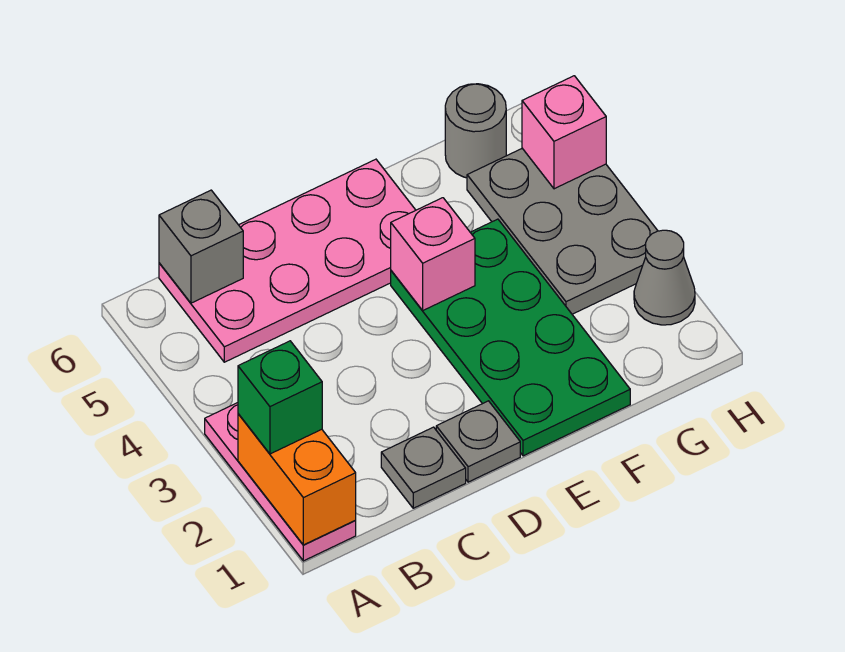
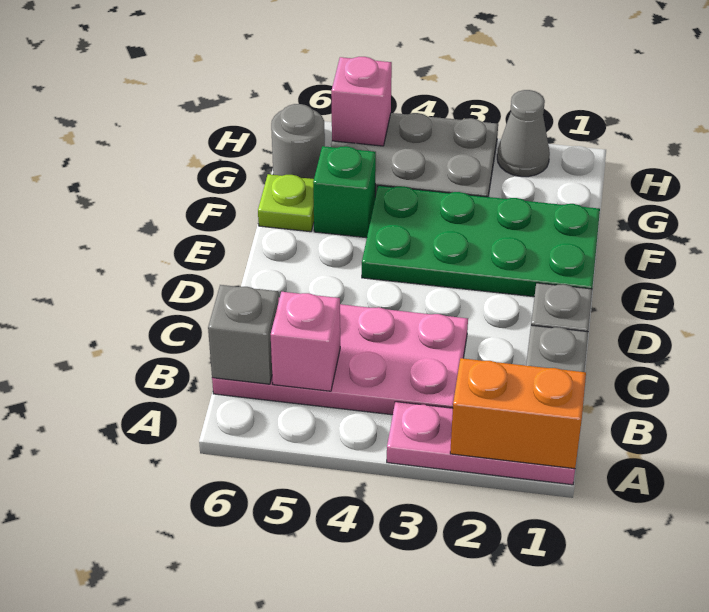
green brick A2 level 3 -> green brick F5 level 1
pink plate B5:E6 level 1 -> pink plate B3:C6 level 1
pink brick E4 level 2 -> pink brick B5 level 2
none -> lime plate F6 level 1

